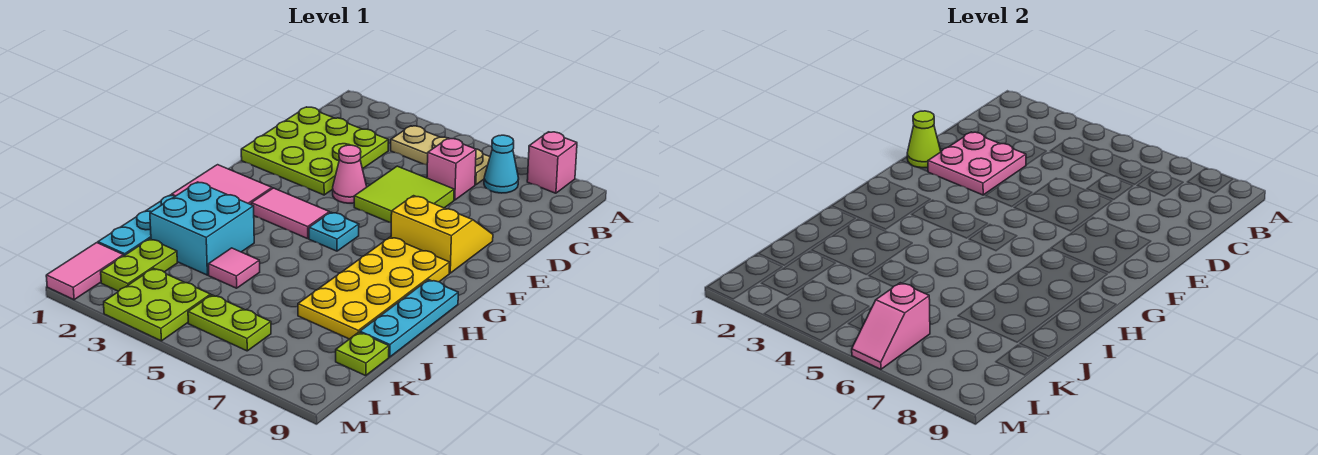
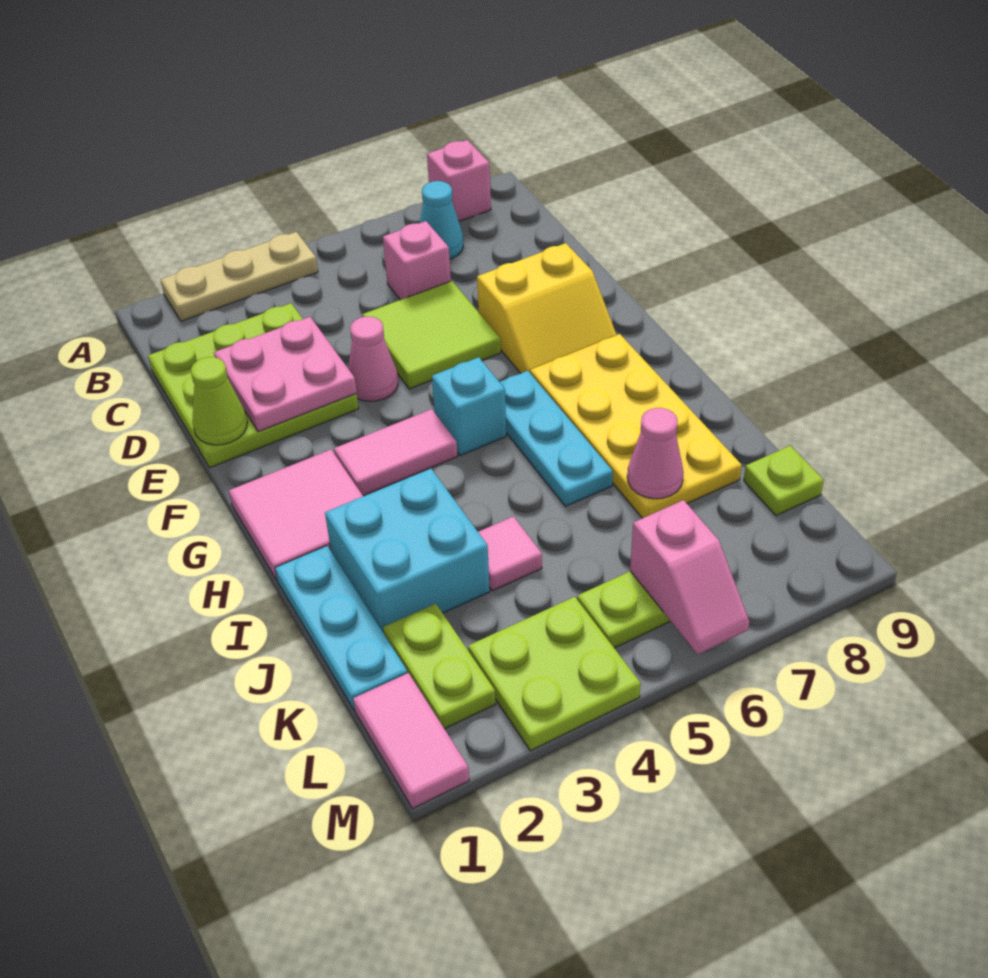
tan plate B4:B6 level 1 -> tan plate A2:A4 level 1
yellow slope E7:F8 level 1 top F -> yellow slope E7:F8 level 1 top E
cyan plate G5 level 1 -> cyan brick G5 level 1
cyan plate H9:J9 level 1 -> cyan plate G6:I6 level 1
none -> pink cone J7 level 2

